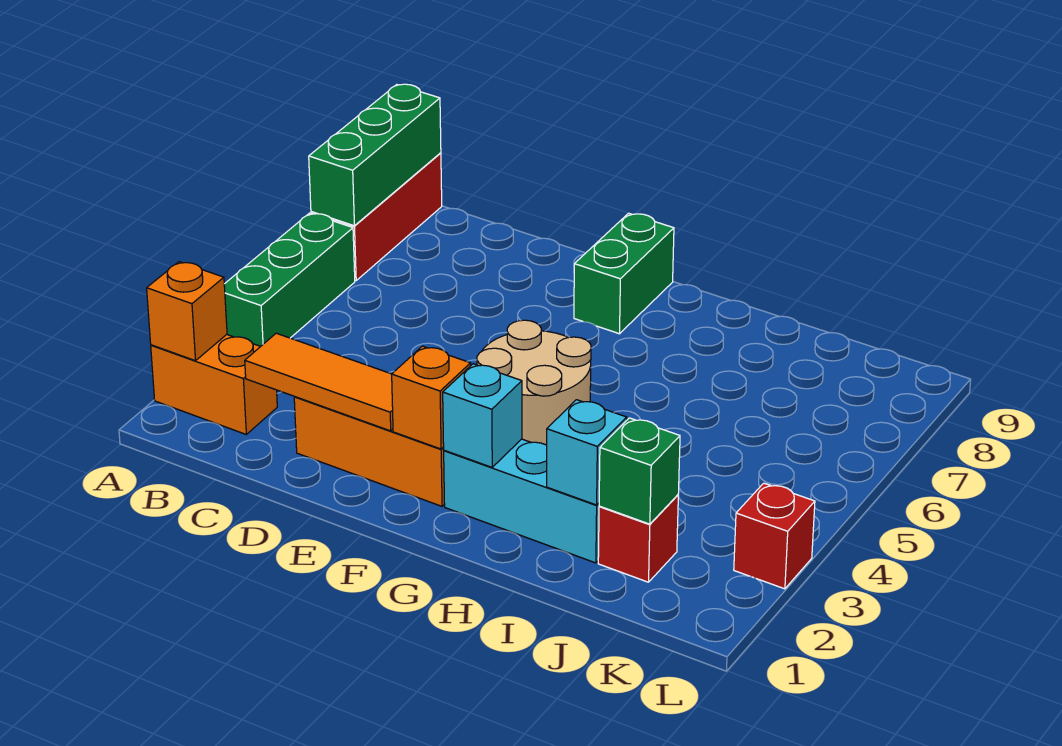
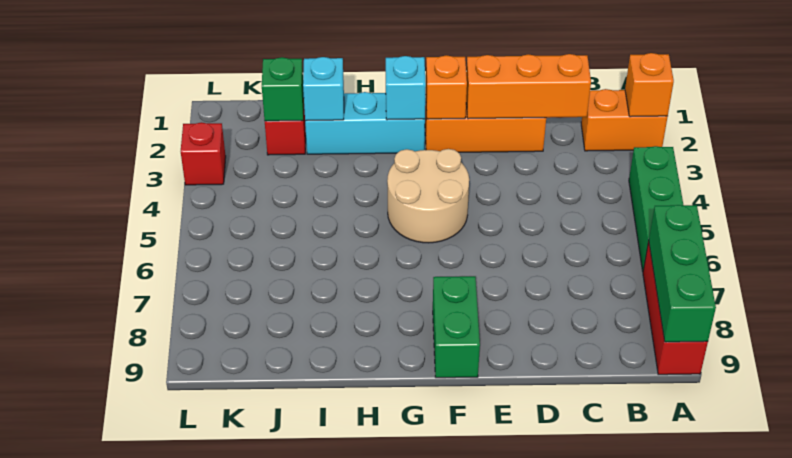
orange tile C2:E2 level 2 -> orange brick C2:E2 level 2

